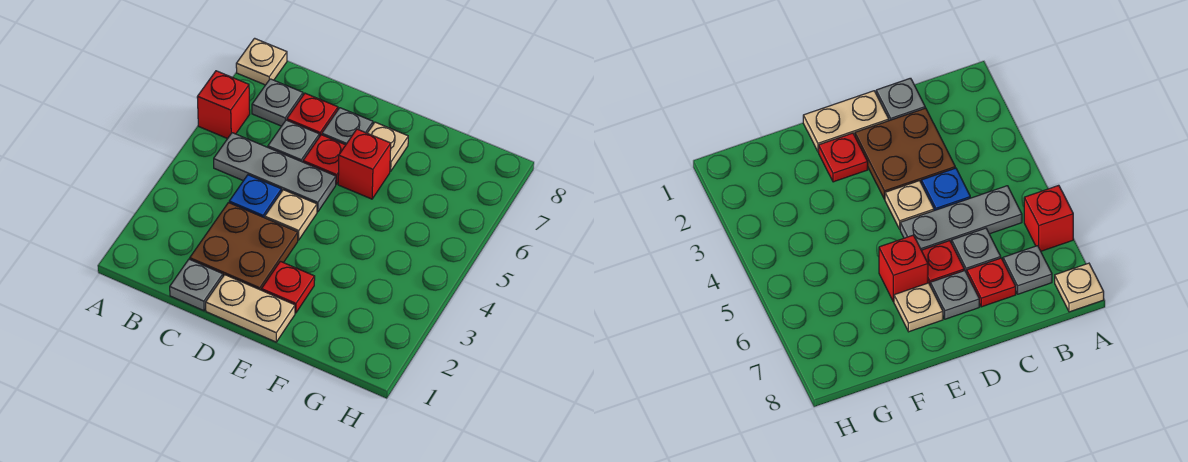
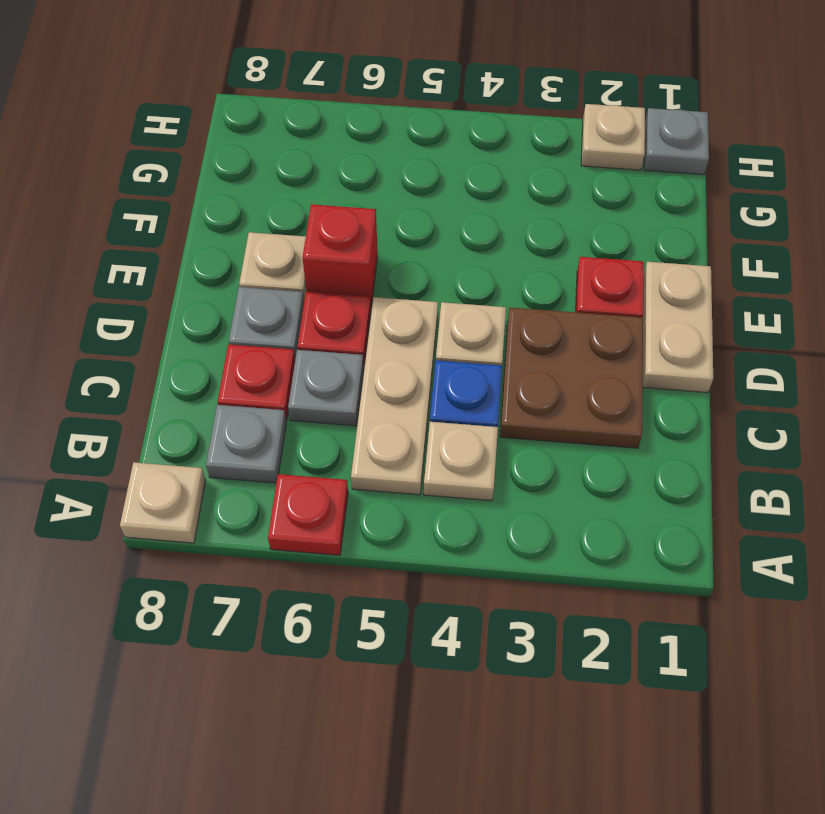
red brick A6 level 1 -> red plate A6 level 1
none -> tan plate B4 level 1
grey plate B5:D5 level 1 -> tan plate B5:D5 level 1
grey plate C1 level 1 -> grey plate H1 level 1
none -> tan plate H2 level 1

